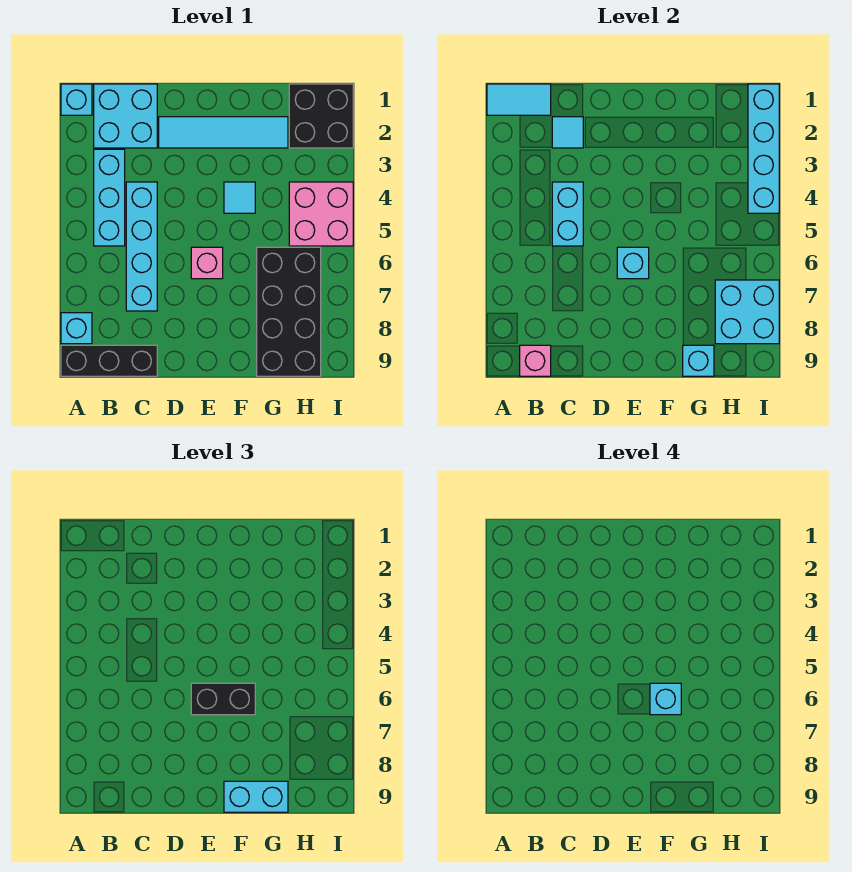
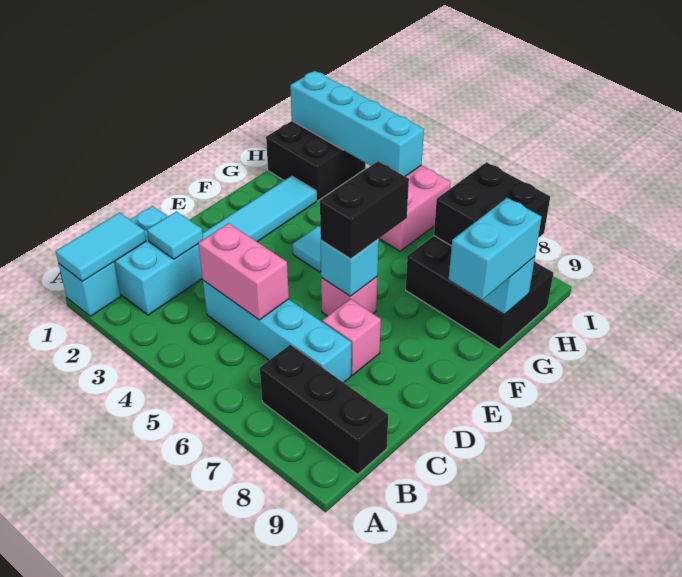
cyan brick A8 level 1 -> none
black brick A9:C9 level 1 -> black brick B7:B9 level 1
cyan brick B3:B5 level 1 -> none
pink brick B9 level 2 -> pink brick D7 level 1
cyan brick C4:C5 level 2 -> pink brick C4:C5 level 2
cyan brick F6 level 4 -> none
black brick G6:H9 level 1 -> black brick G7:H9 level 1
cyan brick H7:I8 level 2 -> black brick H7:I8 level 2

